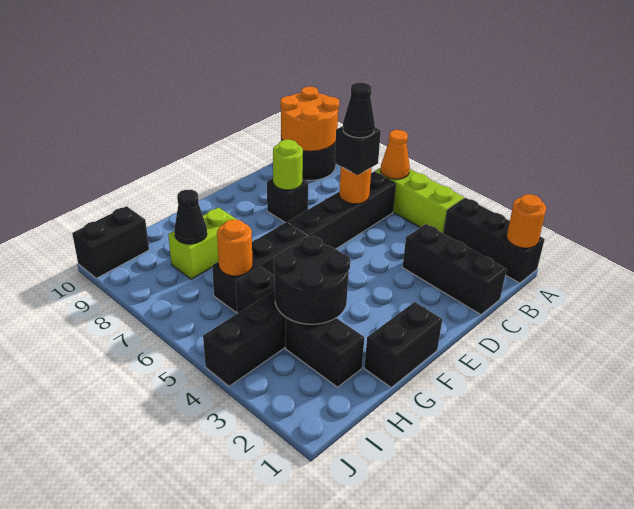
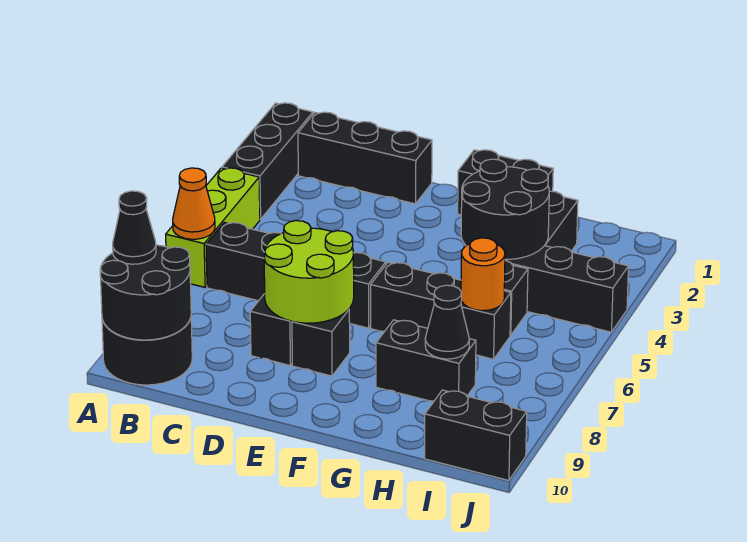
orange round brick A1 level 2 -> none
orange round brick A9:B10 level 2 -> black round brick A9:B10 level 2
black brick C1:C3 level 1 -> black brick B1:D1 level 1
orange round brick C6 level 2 -> none
black brick C6 level 3 -> black brick E8 level 1
black cone C6 level 4 -> black cone A9 level 3
lime round brick D8 level 2 -> lime round brick D7:E8 level 2
lime brick G8:H8 level 1 -> black brick G8:H8 level 1

